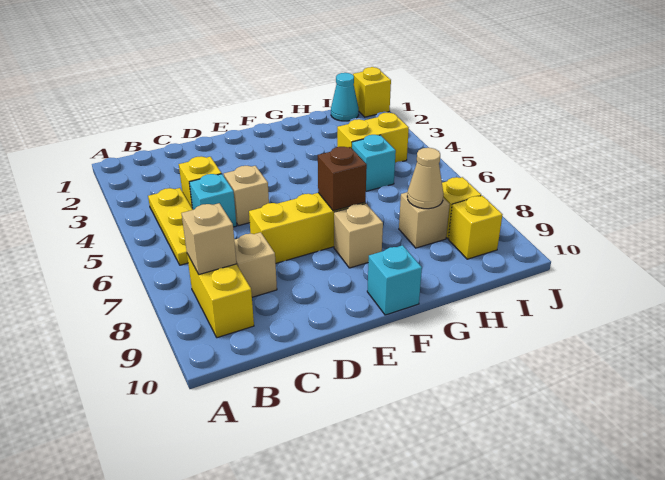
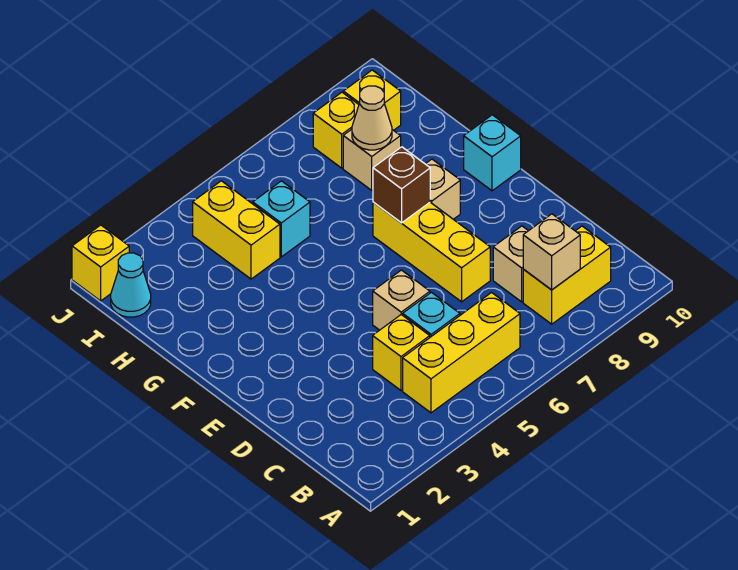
yellow plate B4:B6 level 1 -> yellow brick B4:B6 level 1

